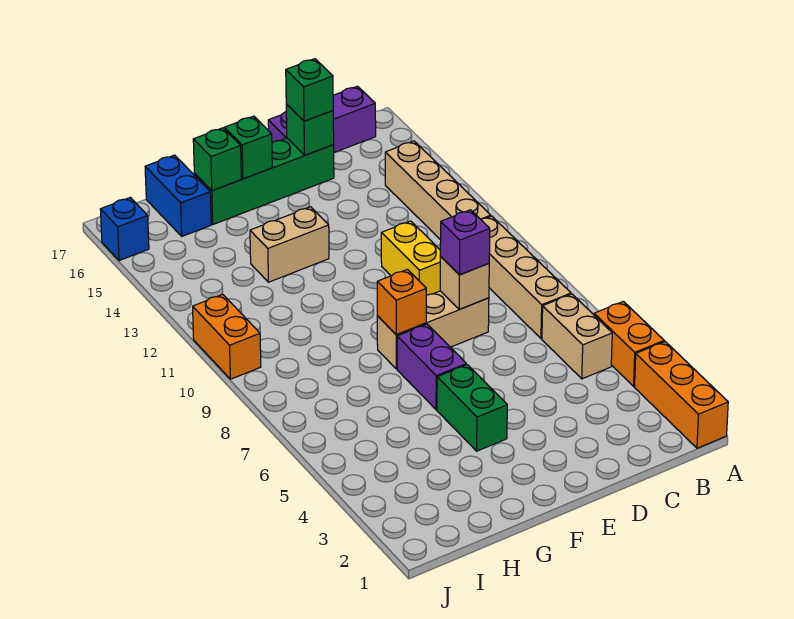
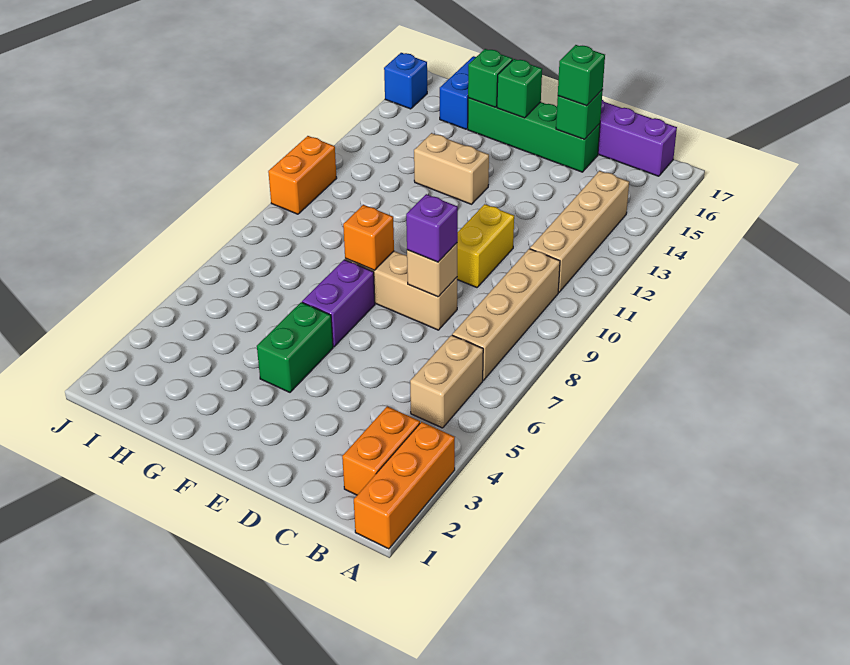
orange brick A4:A5 level 1 -> orange brick B2:B3 level 1

